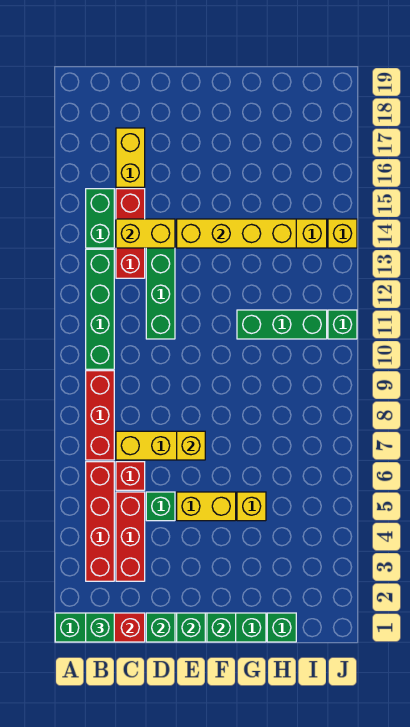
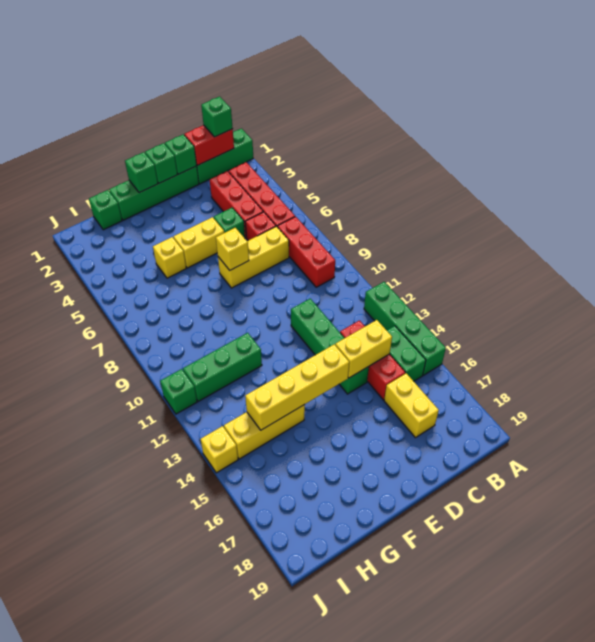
green brick B10:B13 level 1 -> green brick A12:A15 level 1

